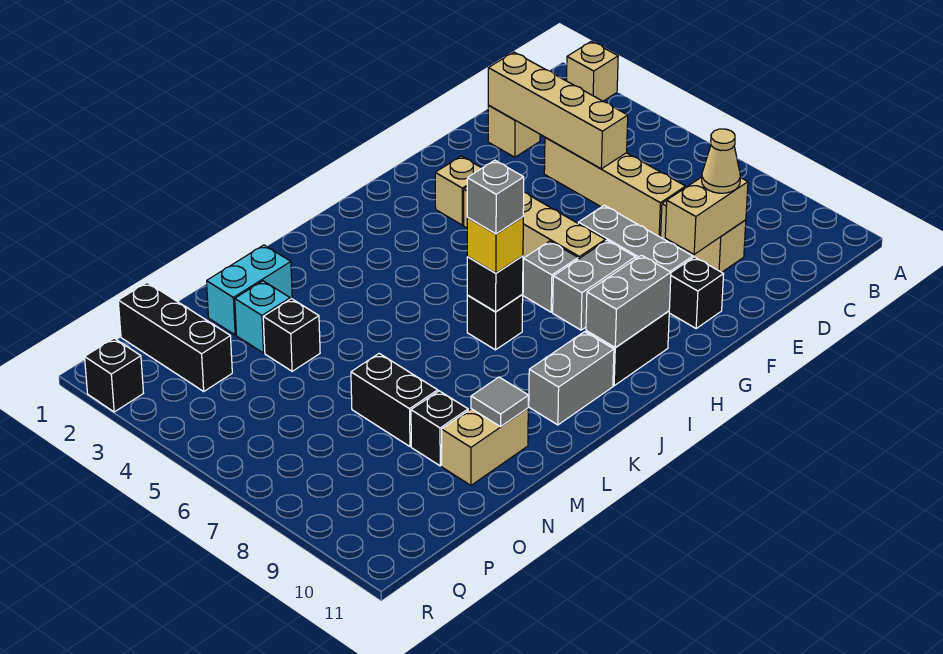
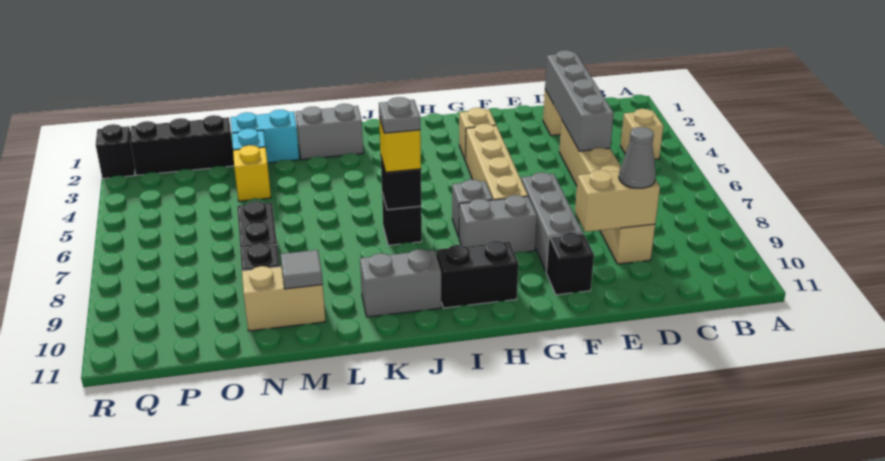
tan brick A2 level 1 -> tan brick B4 level 1
tan brick D2:D5 level 2 -> grey brick D2:D5 level 2
tan cone D9 level 3 -> grey cone D9 level 3
grey brick H10:I10 level 2 -> grey brick K2:L2 level 1
grey brick J7 level 4 -> grey plate J7 level 4
black brick N4 level 1 -> yellow brick N4 level 1
black brick P1:P3 level 1 -> black brick O2:Q2 level 1

